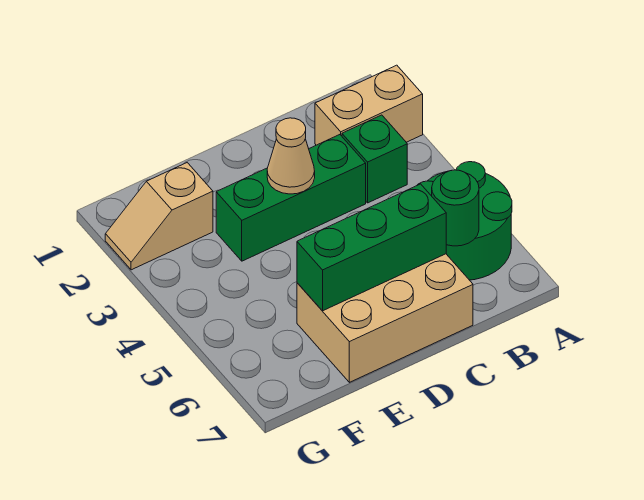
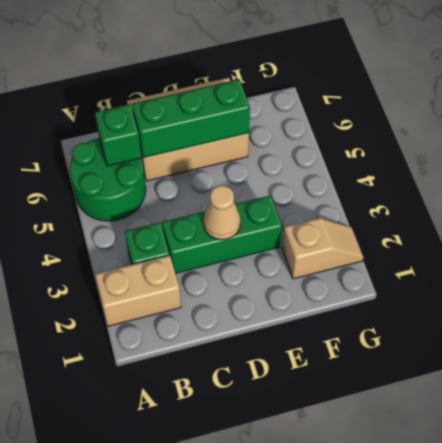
green round brick B6 level 2 -> green brick B6 level 2

